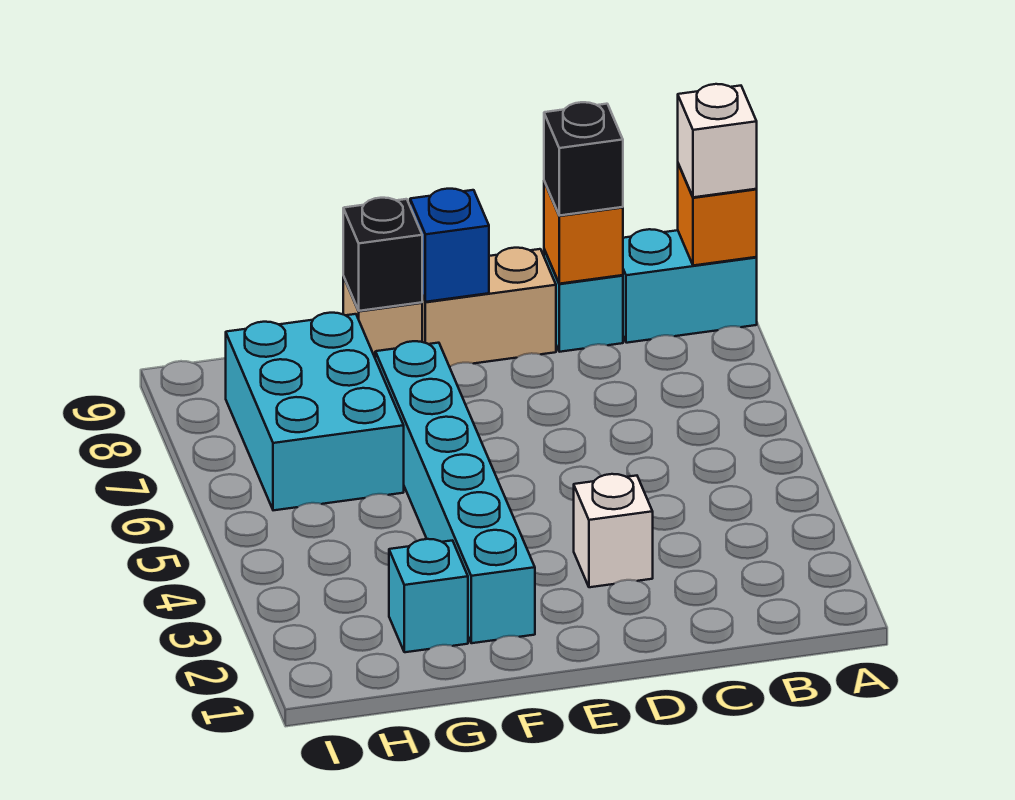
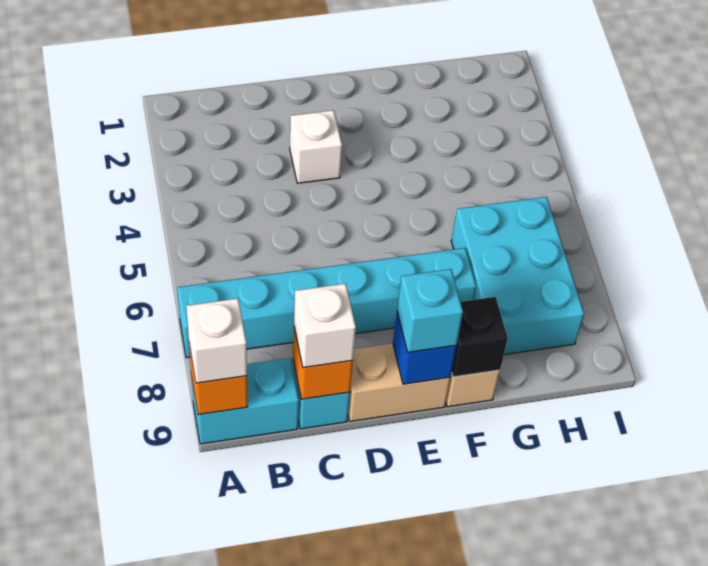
black brick C9 level 3 -> white brick C9 level 3
cyan brick F2:F7 level 1 -> cyan brick A7:F7 level 1
cyan brick G2 level 1 -> cyan brick E9 level 3

